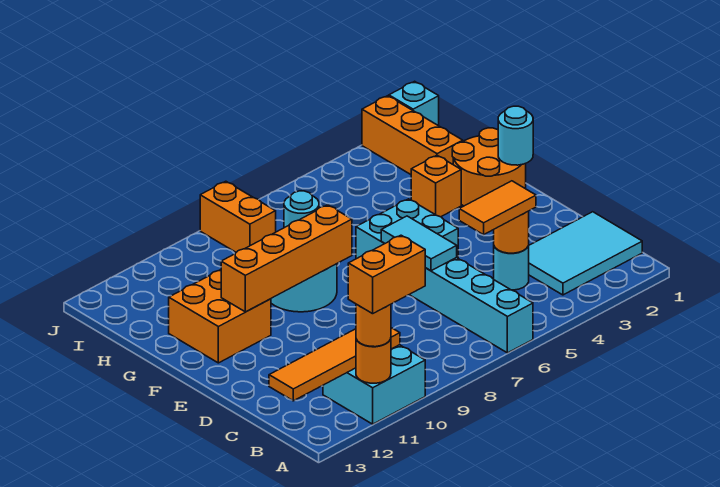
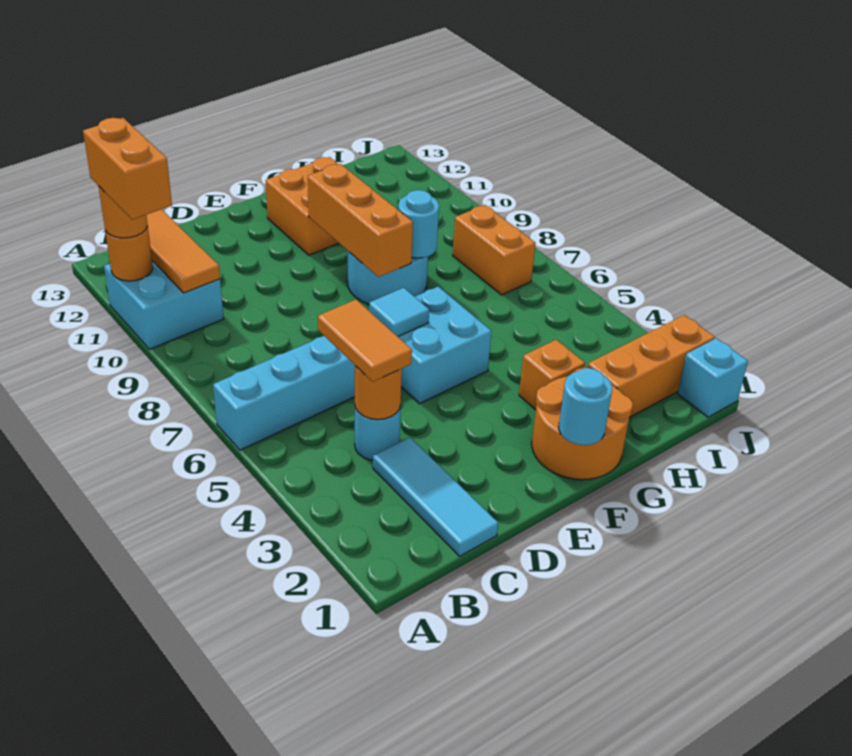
cyan tile B1:C3 level 1 -> cyan tile C1:C3 level 1
cyan tile D6:E6 level 2 -> cyan tile E6 level 2
orange brick F8:F11 level 2 -> orange brick F8:F10 level 2
orange brick I8:J8 level 1 -> orange brick I7:I8 level 1

